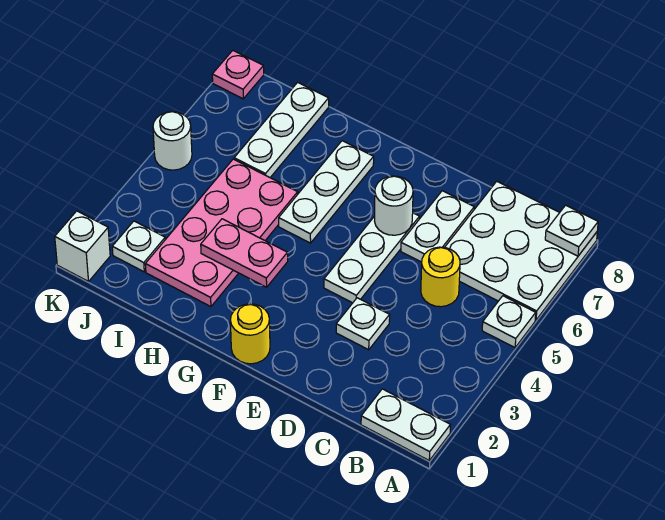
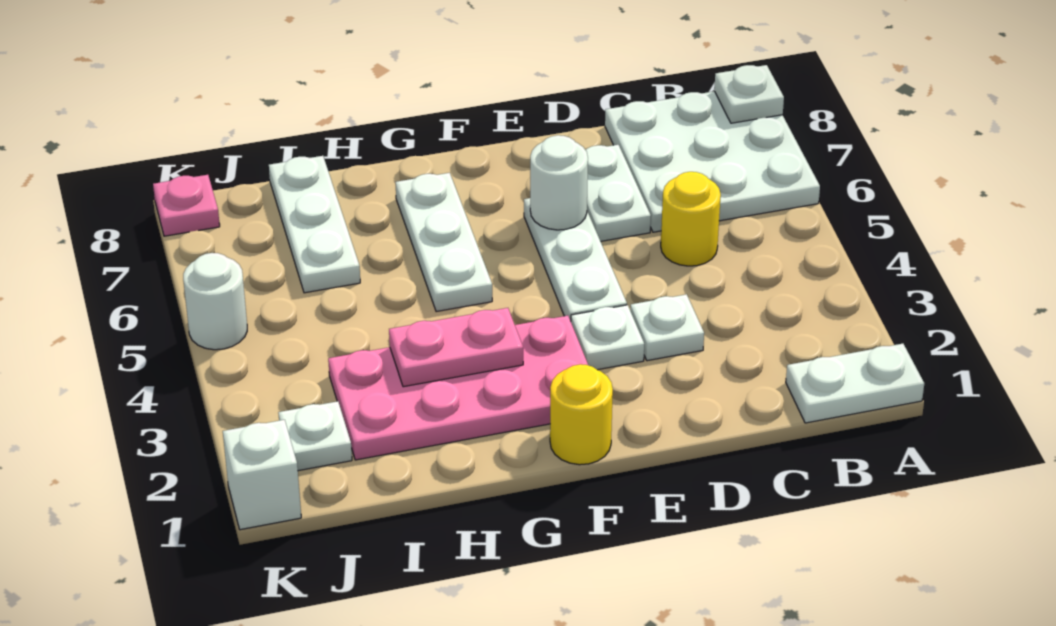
white plate A5 level 1 -> white plate E3 level 1
pink plate H2:I5 level 1 -> pink plate F2:I3 level 1

